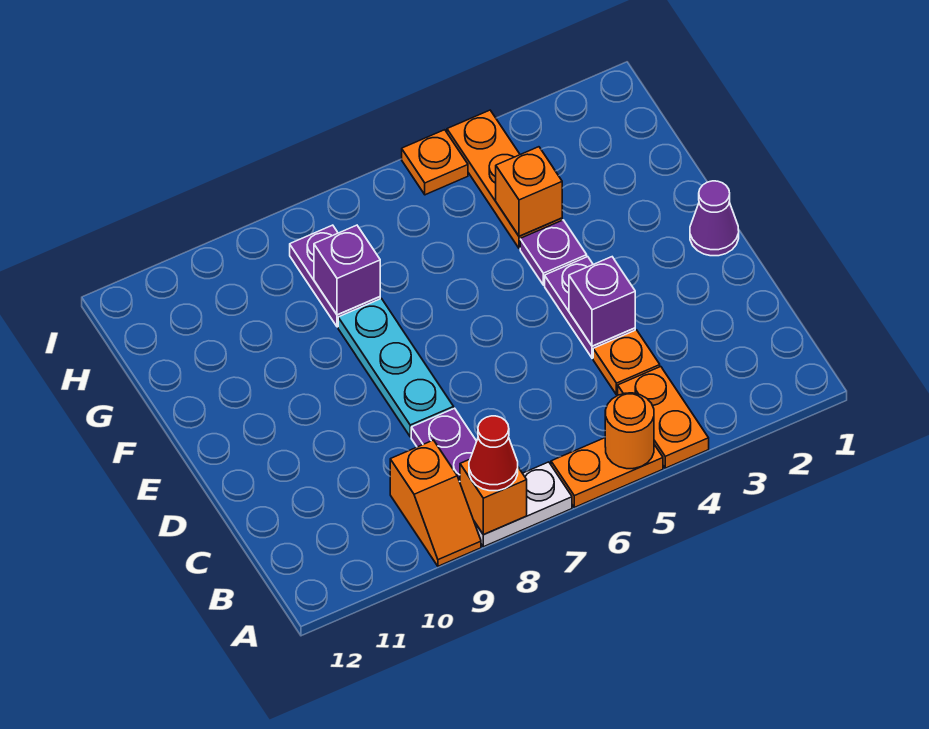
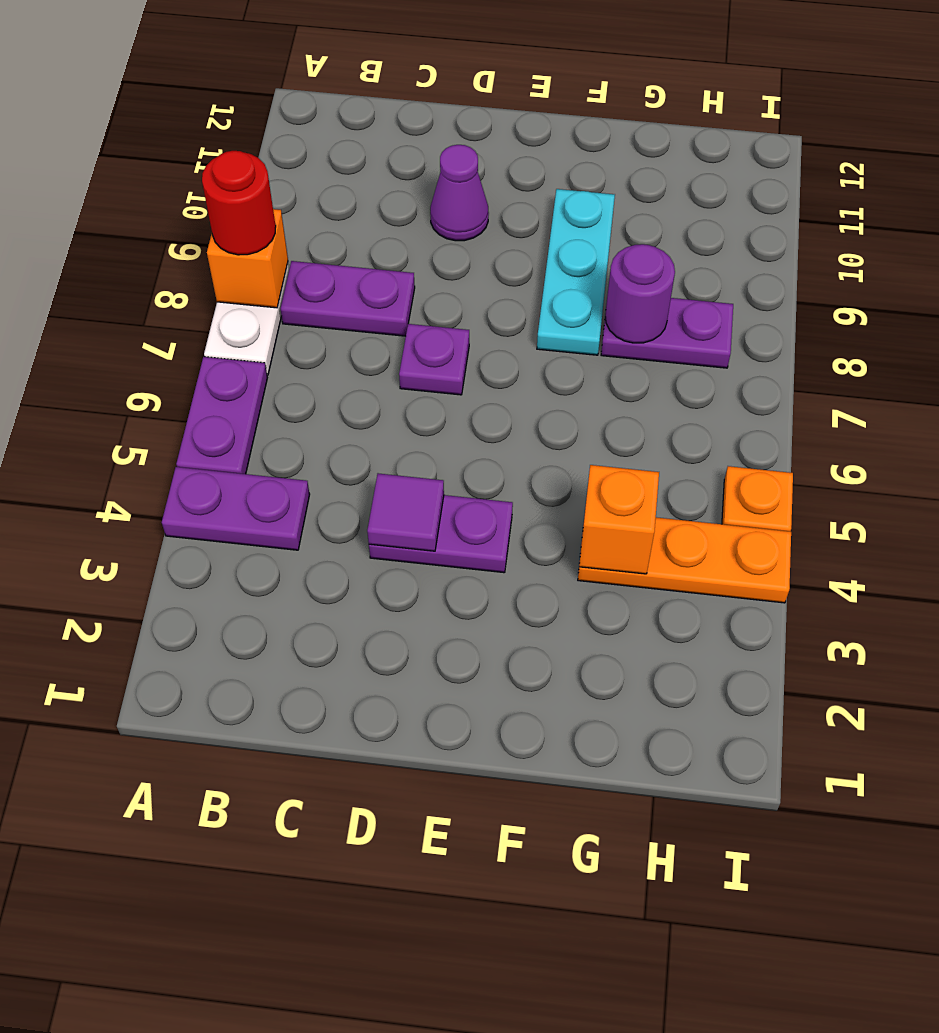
orange plate A4:B4 level 1 -> purple plate A4:B4 level 1
orange plate A5:A6 level 1 -> purple plate A5:A6 level 1
orange round brick A5 level 2 -> none
red cone A8 level 3 -> red round brick A8 level 3
orange slope A9:B9 level 1 top B -> none
orange plate C4 level 1 -> none
purple brick D4 level 2 -> purple tile D4 level 2
cyan plate D8:F8 level 1 -> cyan plate F8:F10 level 1
purple cone E1 level 1 -> purple cone D10 level 1
purple plate F4 level 1 -> purple plate D7 level 1
purple brick G8 level 2 -> purple round brick G8 level 2

